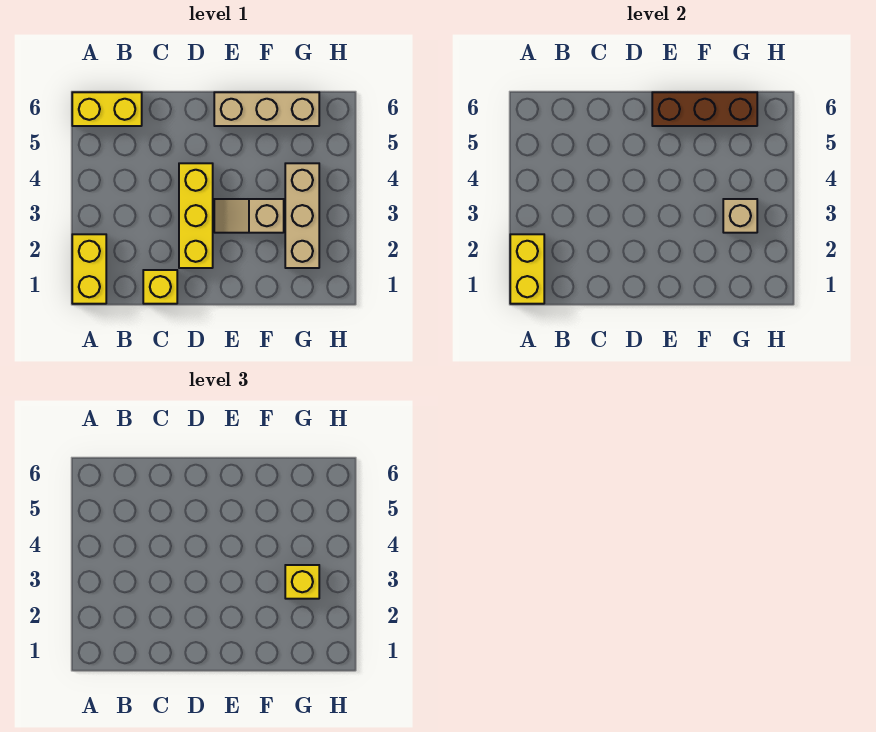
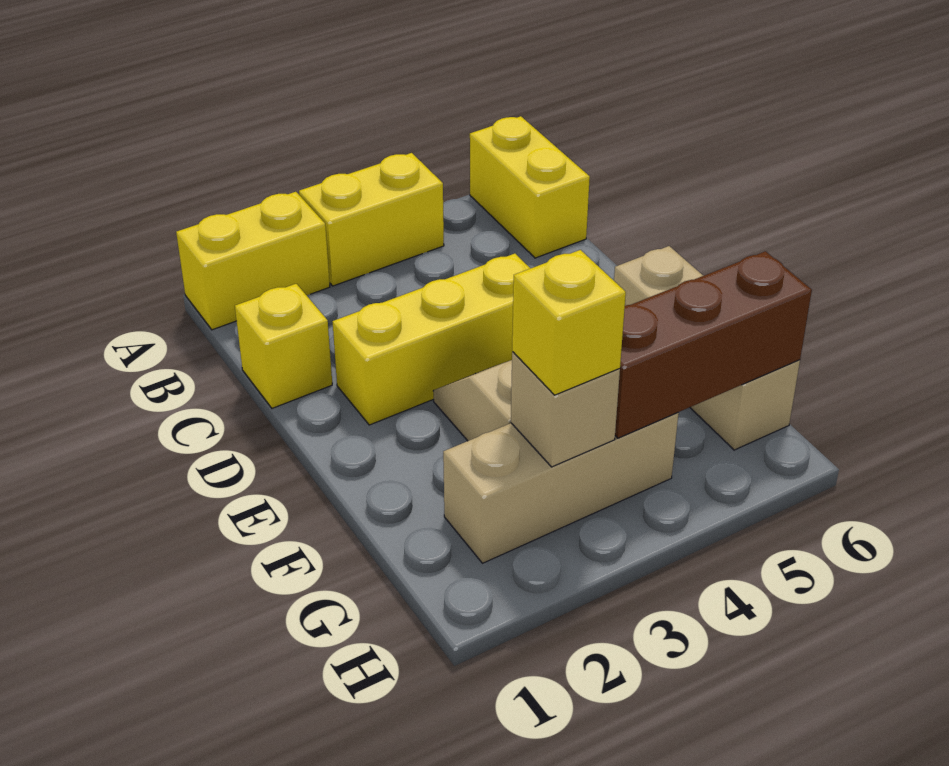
yellow brick A1:A2 level 2 -> yellow brick A3:A4 level 1
brown brick E6:G6 level 2 -> brown brick G4:G6 level 2

